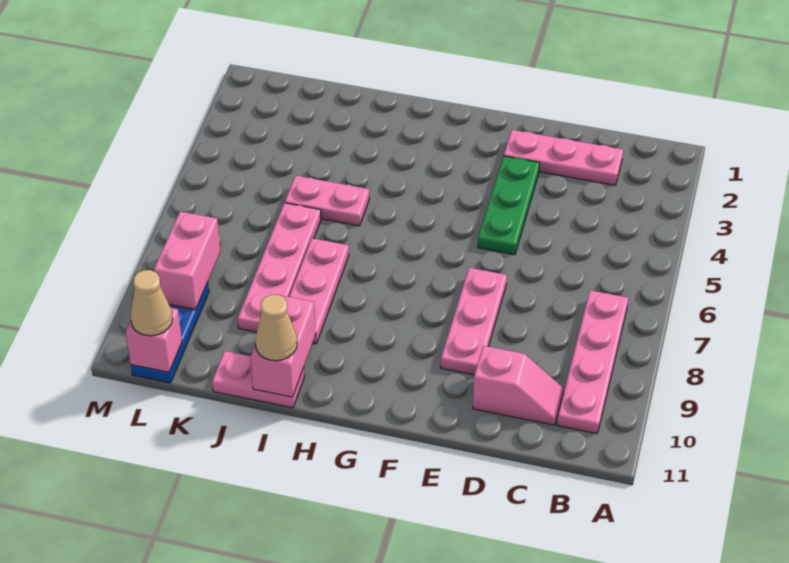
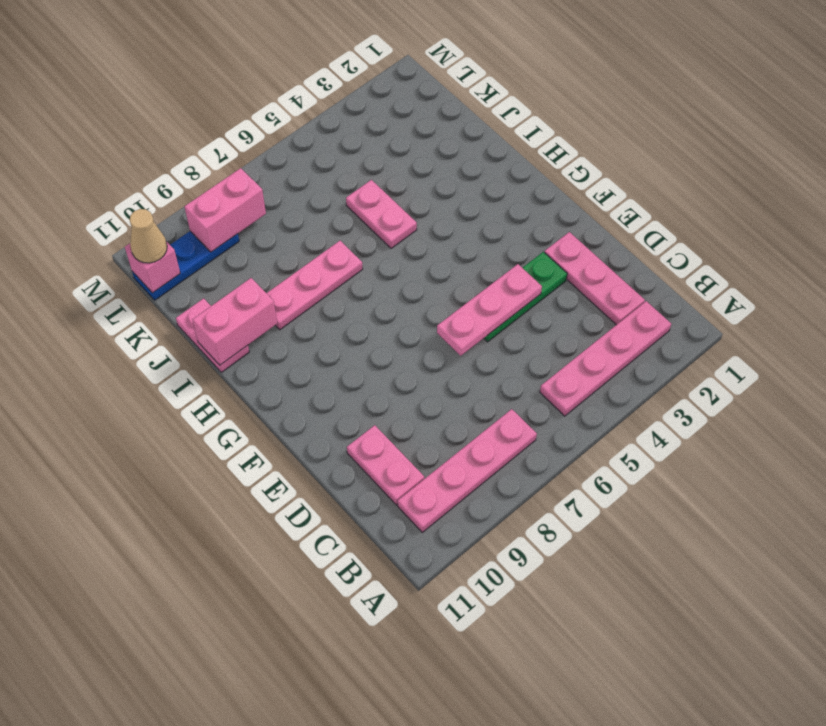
pink slope C10:D10 level 1 top D -> pink plate C10:D10 level 1
pink plate E7:E9 level 1 -> pink plate E4:E6 level 2
tan cone I11 level 3 -> none
pink plate J6:J9 level 1 -> pink plate B2:B5 level 1

